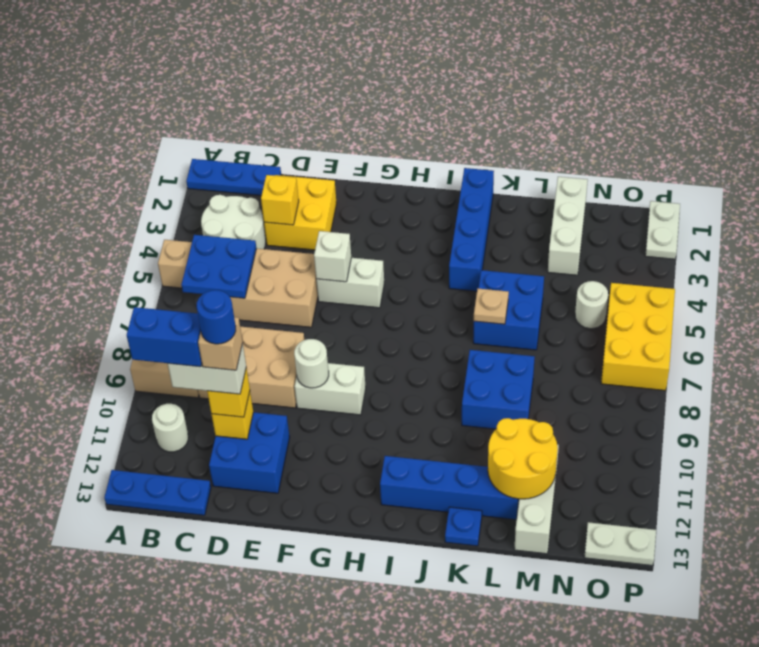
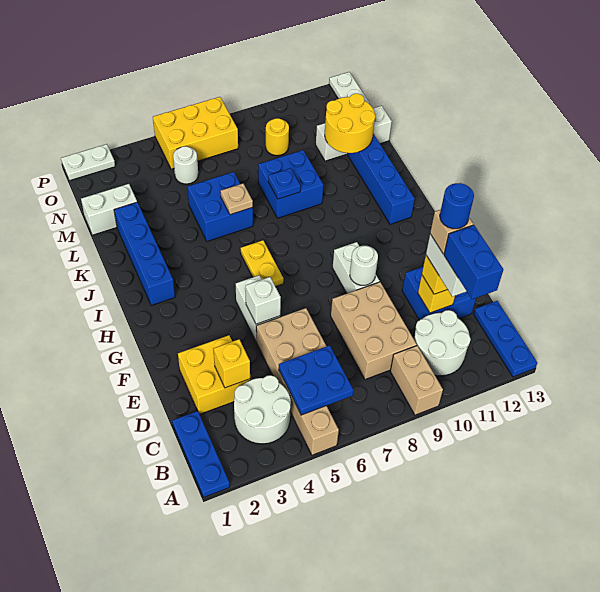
white round brick B11 level 1 -> white round brick B10:C11 level 1
none -> yellow plate H6:I6 level 1
blue brick J1:J4 level 1 -> blue brick I2:L2 level 1
blue plate K13 level 1 -> blue plate K8 level 2
white brick M1:M3 level 1 -> white brick M1:M2 level 1
none -> yellow round brick N9 level 1

